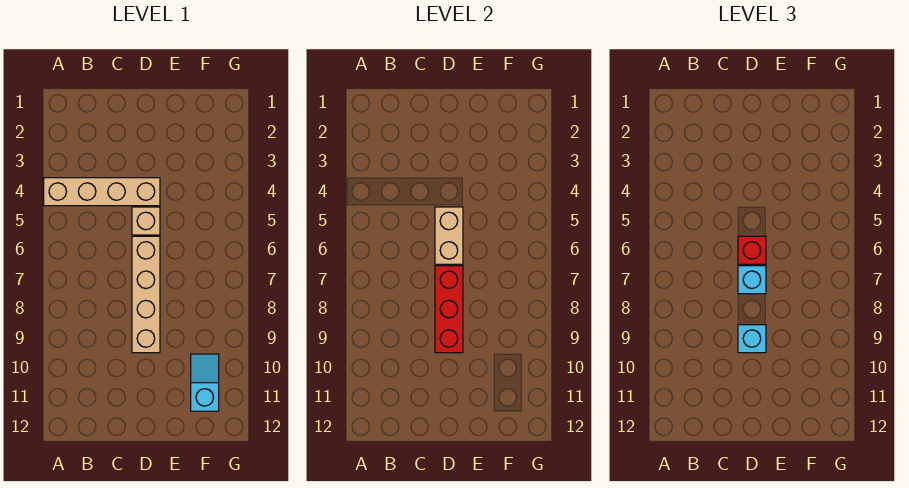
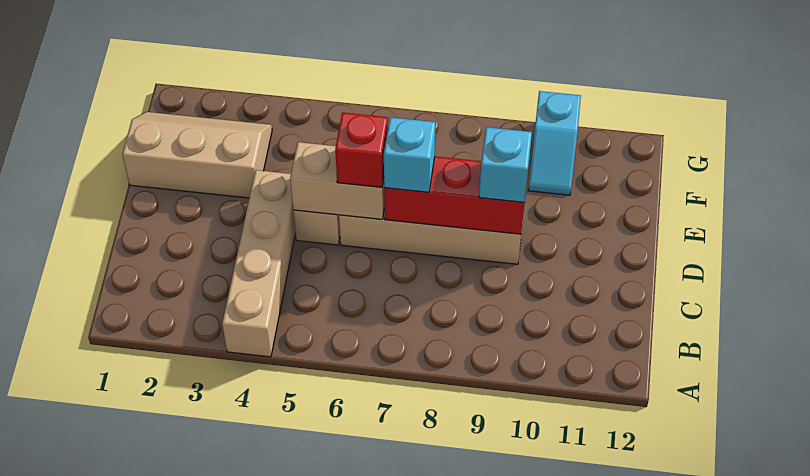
none -> tan slope E1:F3 level 1 top E
cyan slope F10:F11 level 1 top 11 -> cyan slope F10:G10 level 1 top G

